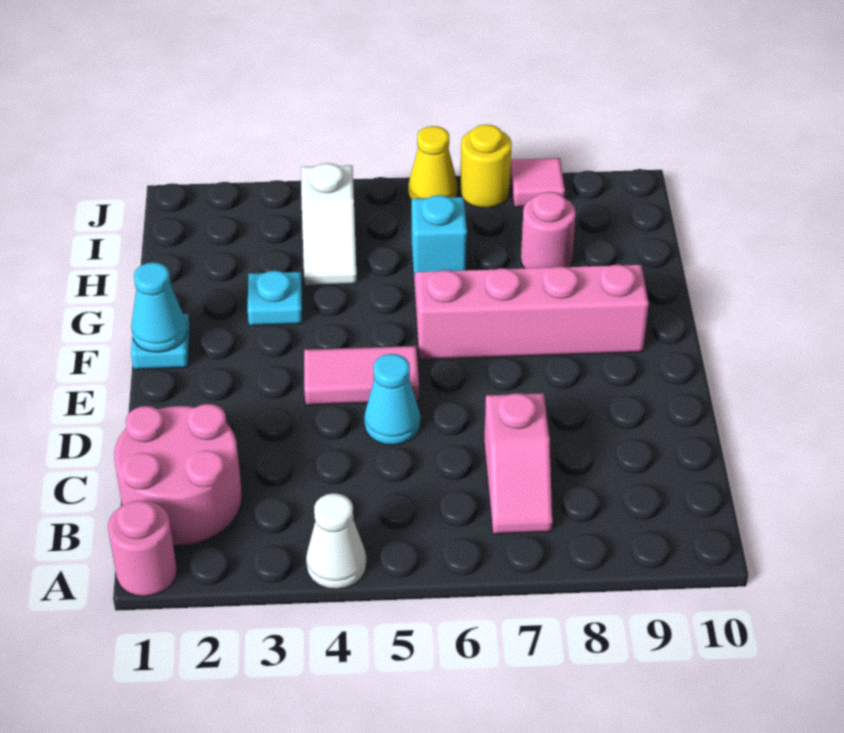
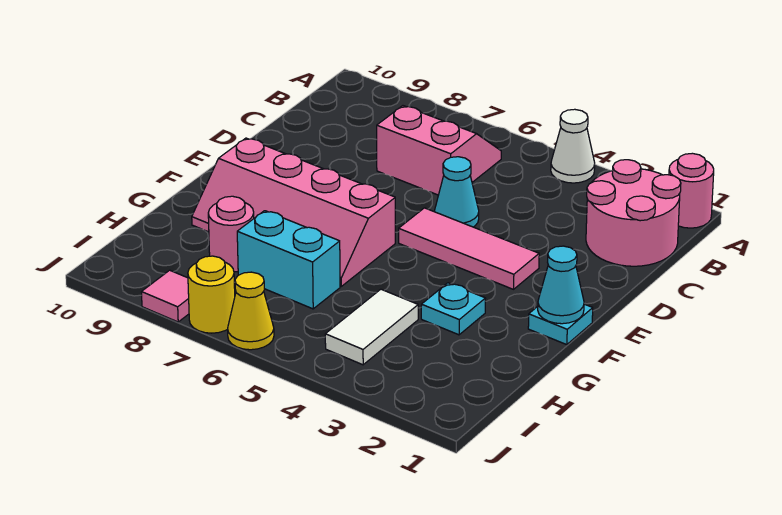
pink slope B7:C7 level 1 top C -> pink slope B6:C7 level 1 top C
pink tile E4:E5 level 1 -> pink tile E3:E5 level 1
white slope H4:I4 level 1 top I -> white tile H4:I4 level 1
cyan brick H6 level 1 -> cyan brick H6:H7 level 1

